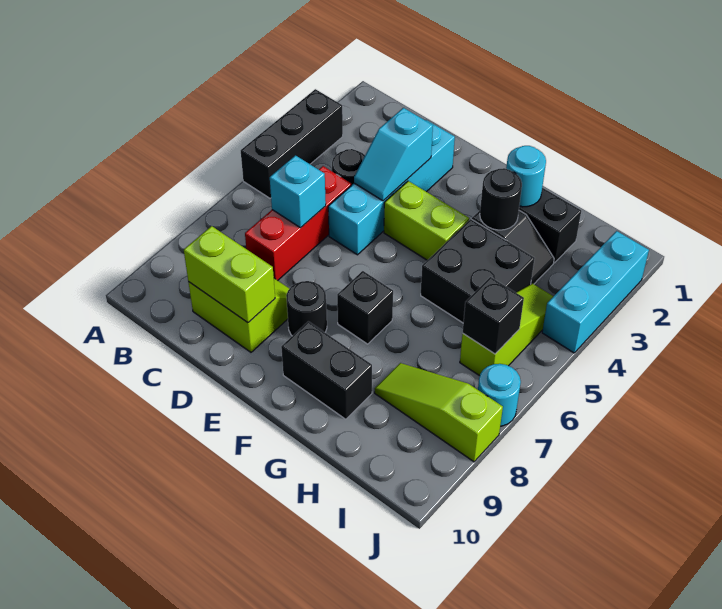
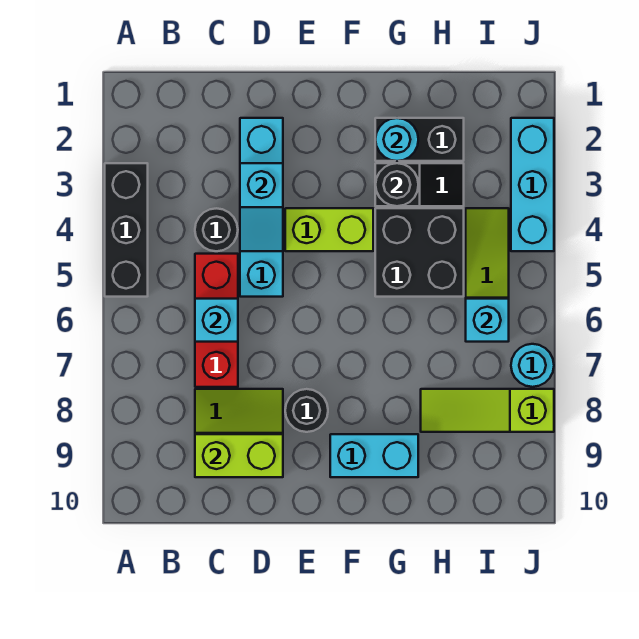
black brick F7 level 1 -> none
black brick F9:G9 level 1 -> cyan brick F9:G9 level 1
black brick I6 level 2 -> cyan brick I6 level 2

